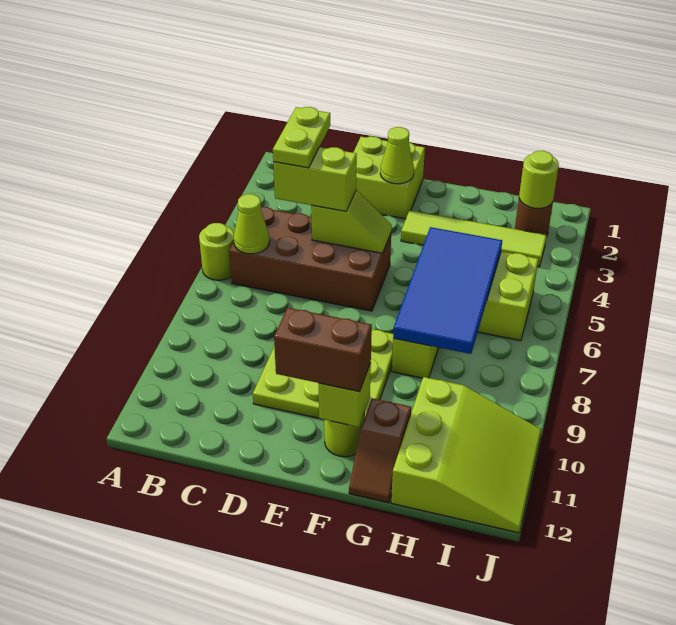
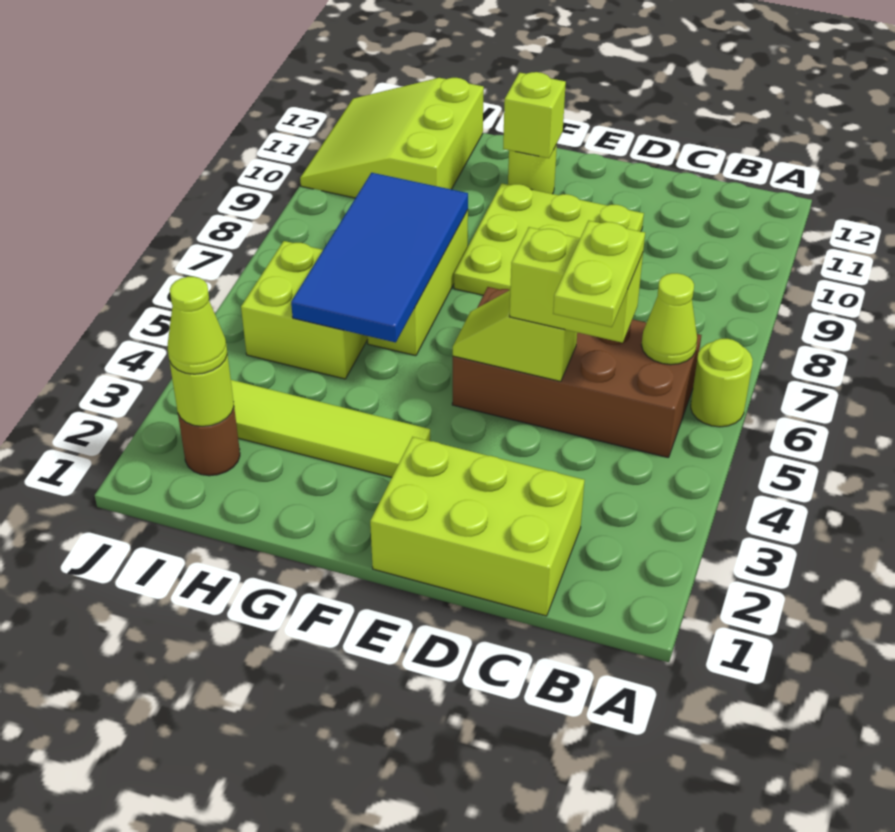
lime brick D1:E2 level 1 -> lime brick C1:E2 level 1
lime cone E2 level 2 -> lime cone I2 level 3
brown brick E11:F11 level 3 -> none
brown slope G11:G12 level 1 top 11 -> none

